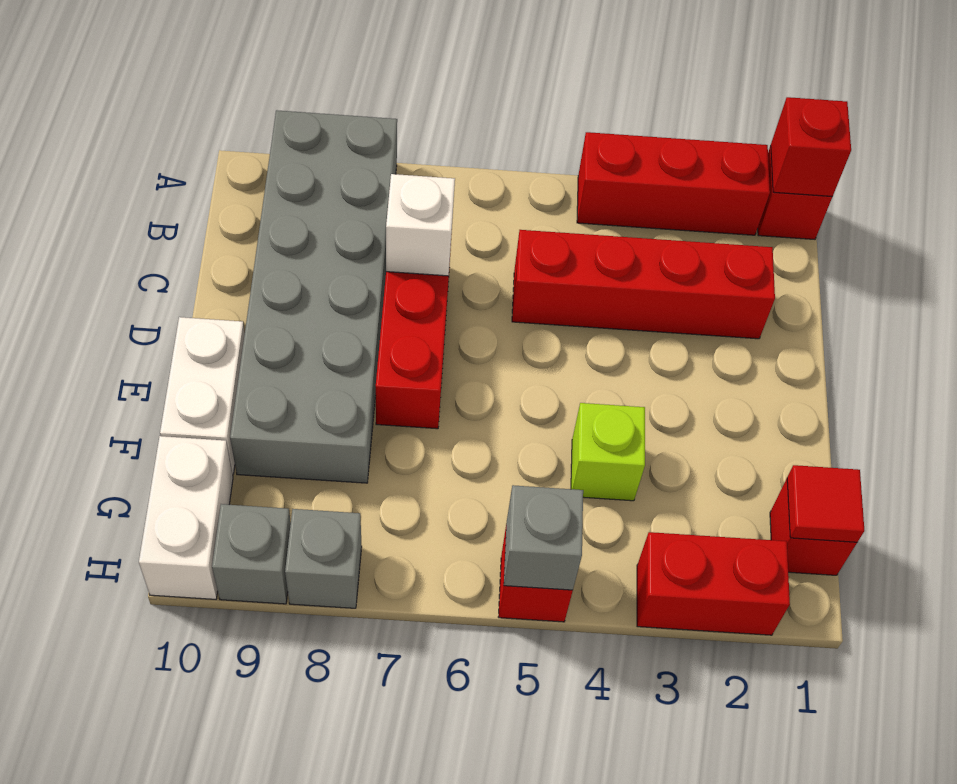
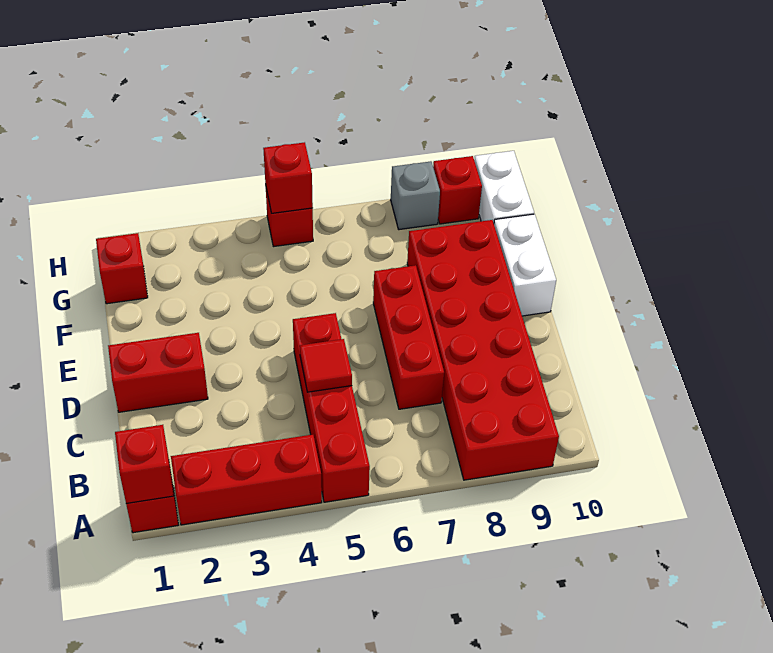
grey brick A8:F9 level 1 -> red brick A8:F9 level 1
red brick C2:C5 level 1 -> red brick A5:D5 level 1
white brick C7 level 2 -> none
lime brick F4 level 1 -> none
red tile G1 level 2 -> red tile C5 level 2
red brick H2:H3 level 1 -> red brick D1:D2 level 1
grey brick H5 level 2 -> red brick H5 level 2
grey brick H9 level 1 -> red brick H9 level 1

